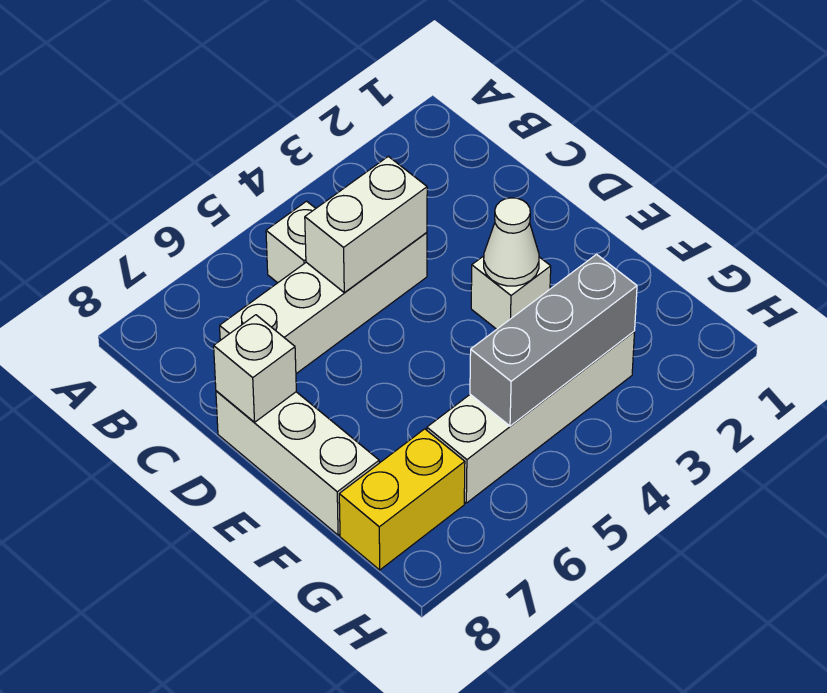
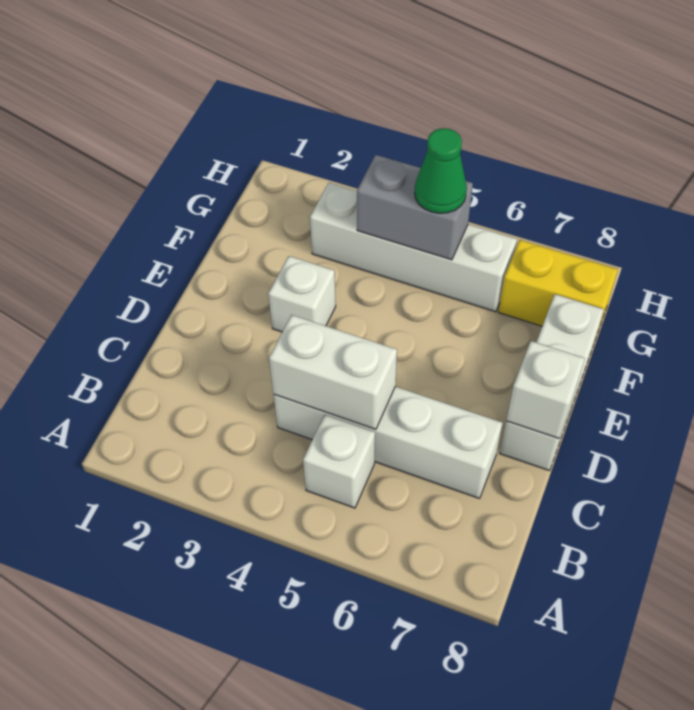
white cone E3 level 2 -> none
grey brick G3:G5 level 2 -> grey brick G4:G5 level 2
none -> green cone G5 level 3

